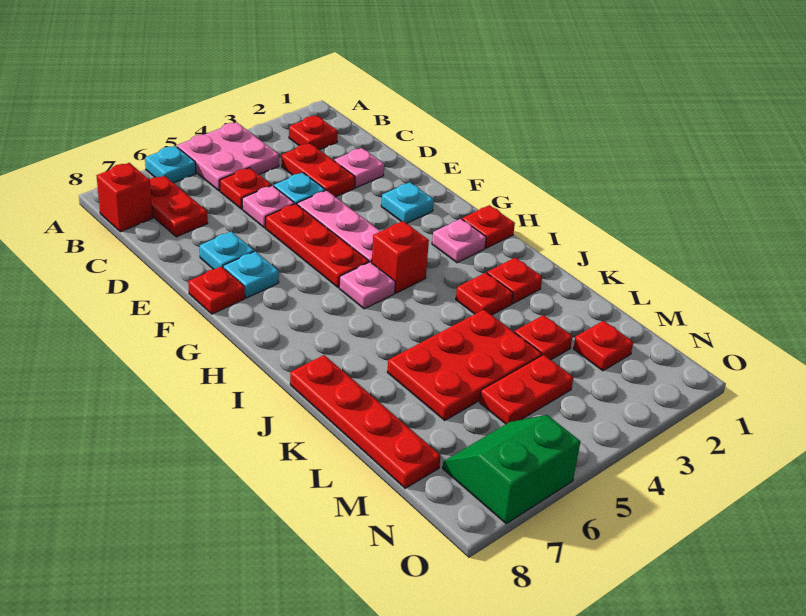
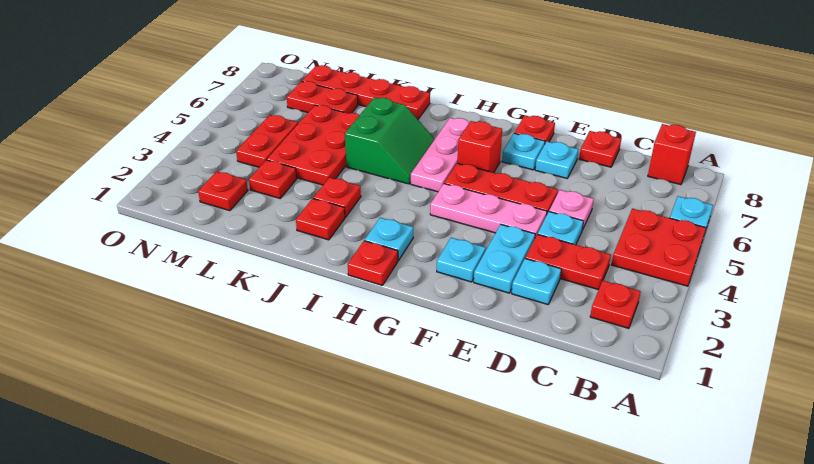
pink plate A4:B5 level 1 -> red plate A4:B5 level 1
red plate B7:C7 level 1 -> red plate L7:M7 level 1
red plate C5 level 1 -> red plate D8 level 1
pink plate D2 level 1 -> cyan plate D2 level 1
none -> cyan plate E2:E3 level 1
pink plate H2 level 1 -> cyan plate H2 level 1
red brick H4 level 1 -> red brick G6 level 1
pink plate H5 level 1 -> pink plate H5:H7 level 1
green slope N6:O7 level 1 top O -> green slope I5:J6 level 1 top J

